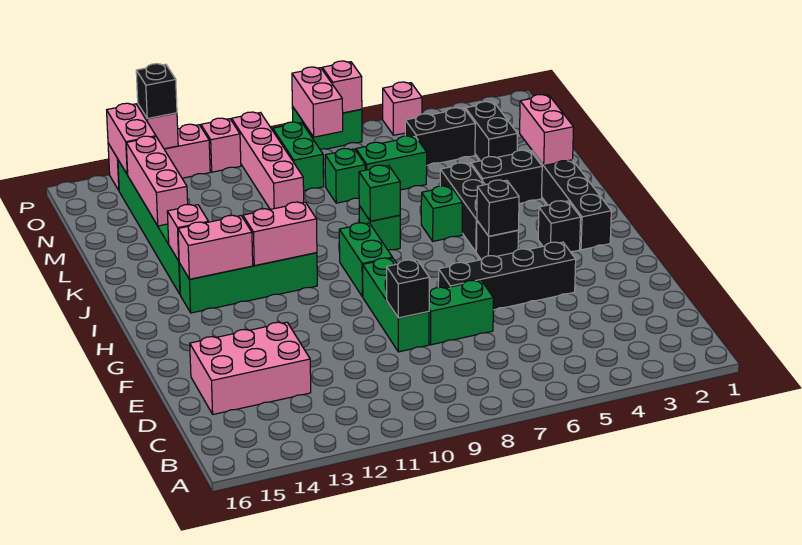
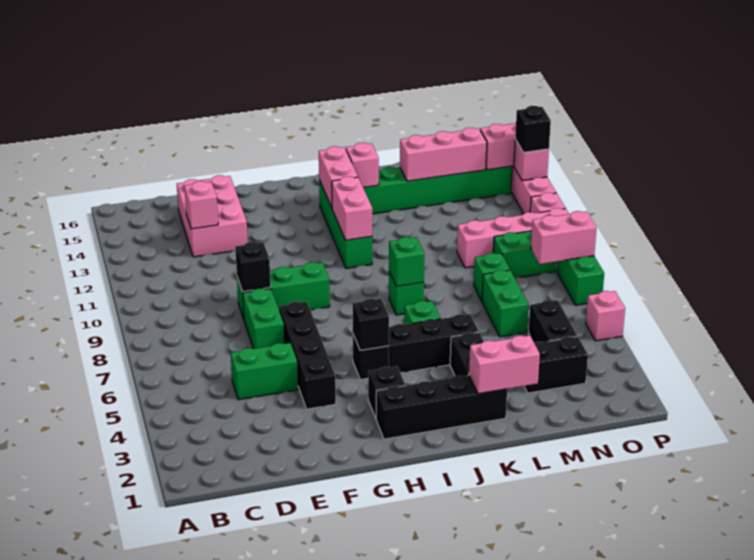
green brick H9:I9 level 1 -> green brick D5:E5 level 1
pink brick P7 level 2 -> pink brick D13 level 2

